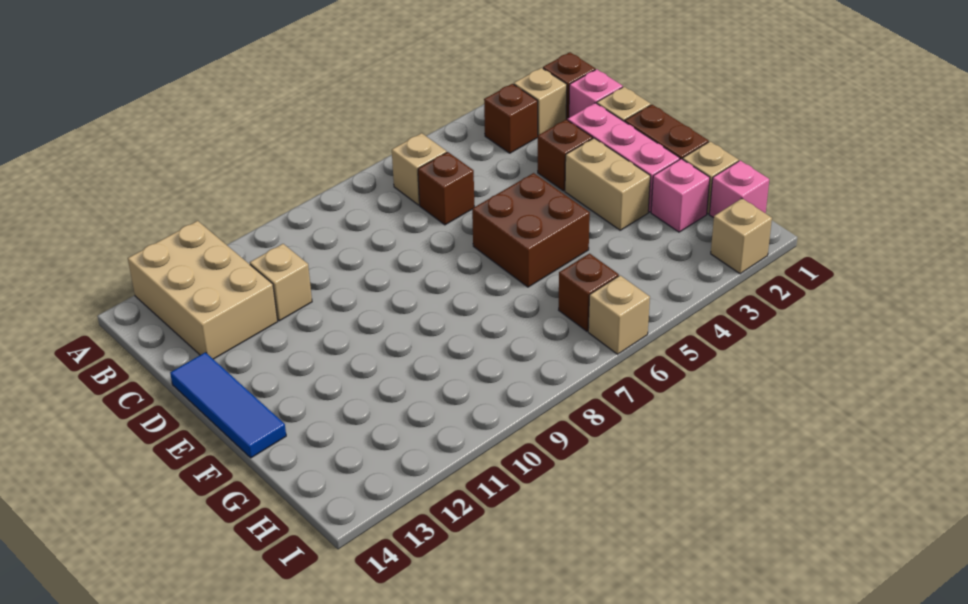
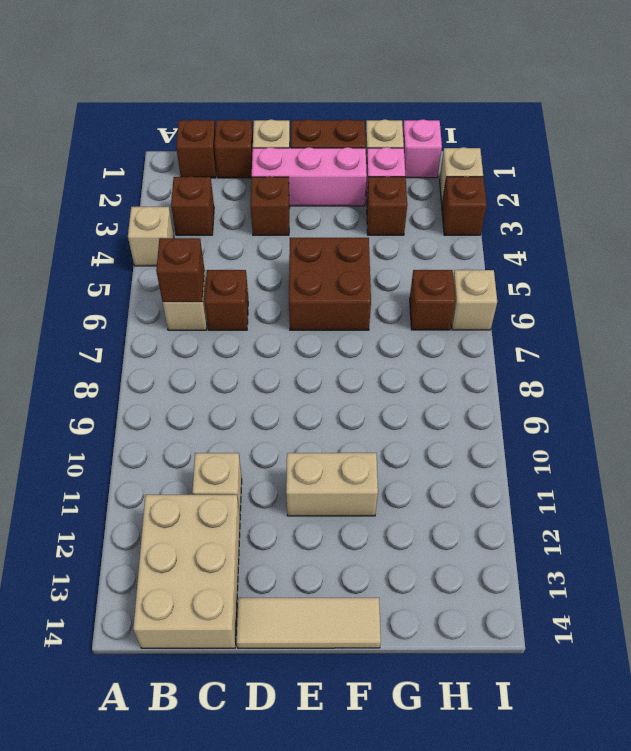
tan brick A12:C13 level 1 -> tan brick B12:C14 level 1
tan brick B2 level 1 -> tan brick A4 level 1
none -> brown brick B6 level 2
pink brick C1 level 1 -> brown brick C1 level 1
blue tile D14:F14 level 1 -> tan tile D14:F14 level 1
tan brick E3:F3 level 1 -> tan brick E11:F11 level 1
none -> brown brick G3 level 1
none -> brown brick I3 level 1

